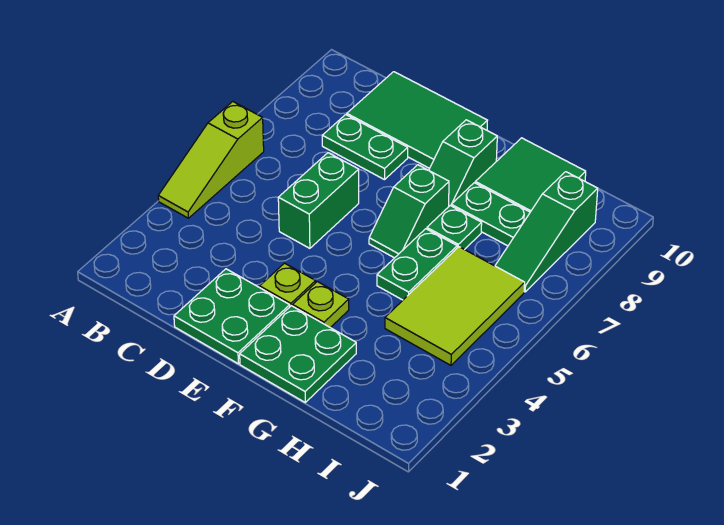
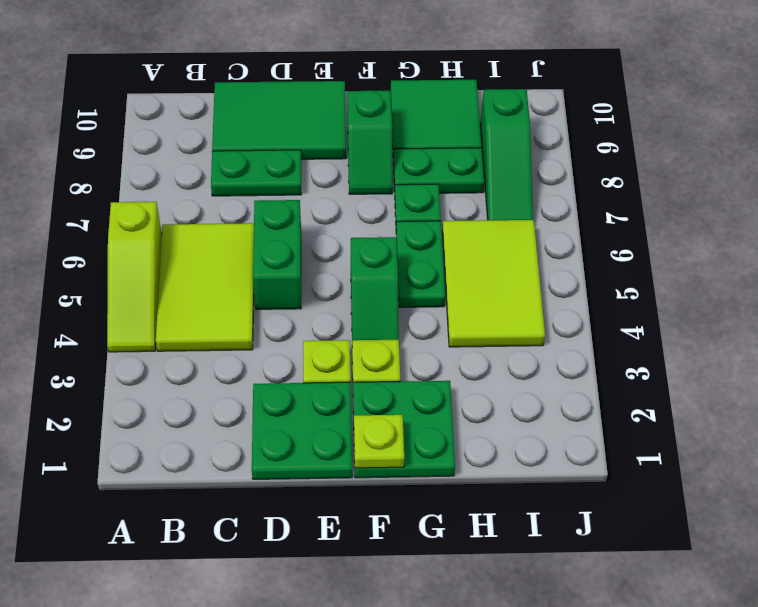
none -> lime tile B4:C6 level 1
none -> lime plate F1 level 2
green slope F6:F7 level 1 top 7 -> green slope F4:F5 level 1 top 5

